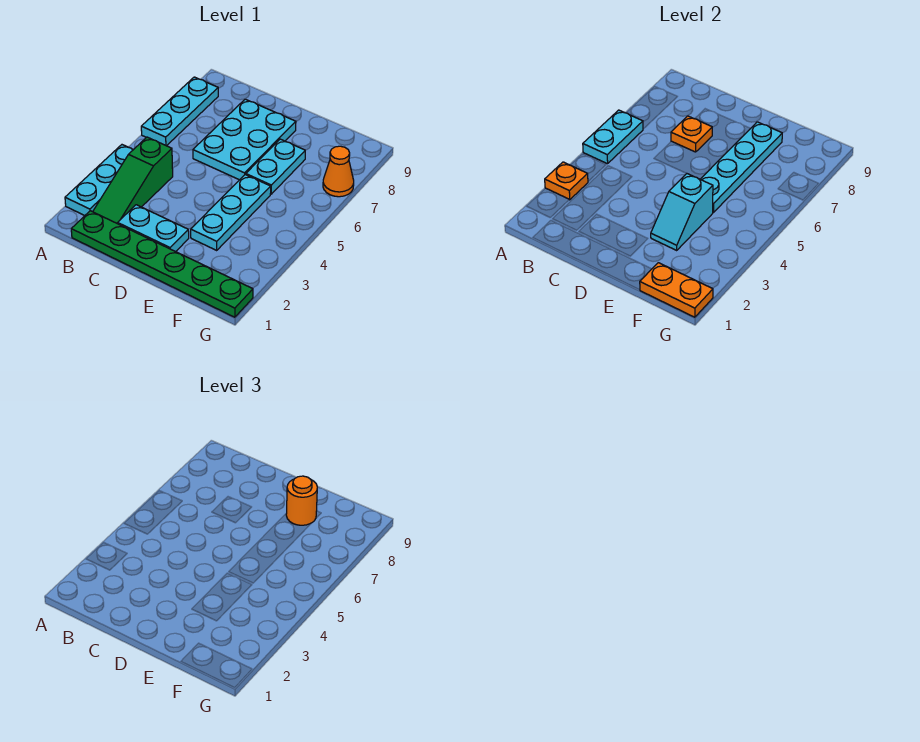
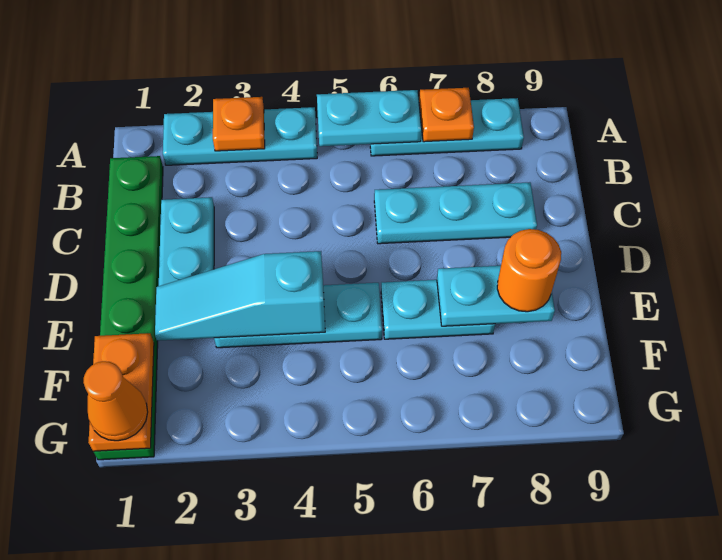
green slope B2:B4 level 1 top 4 -> none
cyan plate C6:D8 level 1 -> cyan plate C6:C8 level 1
orange plate C7 level 2 -> orange plate A7 level 2
cyan slope E3:E4 level 2 top 4 -> cyan slope E2:E4 level 2 top 4
cyan plate E5:E8 level 2 -> cyan plate E7:E8 level 2
orange cone G7 level 1 -> orange cone G1 level 3

